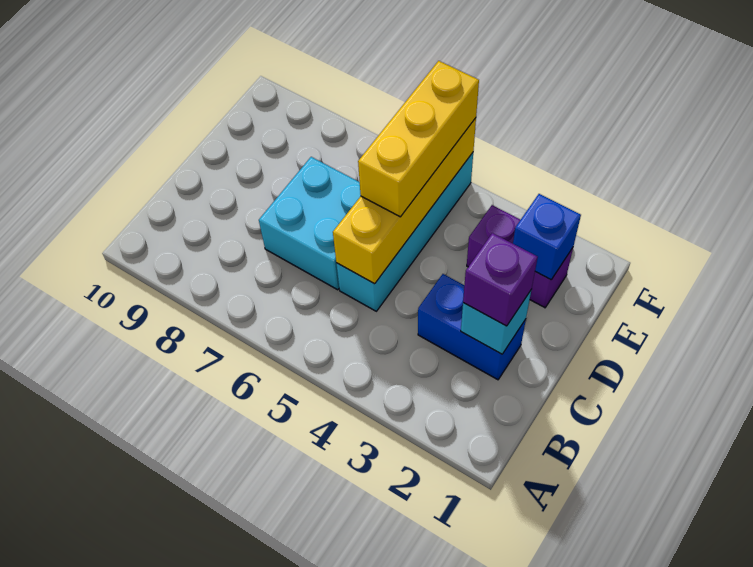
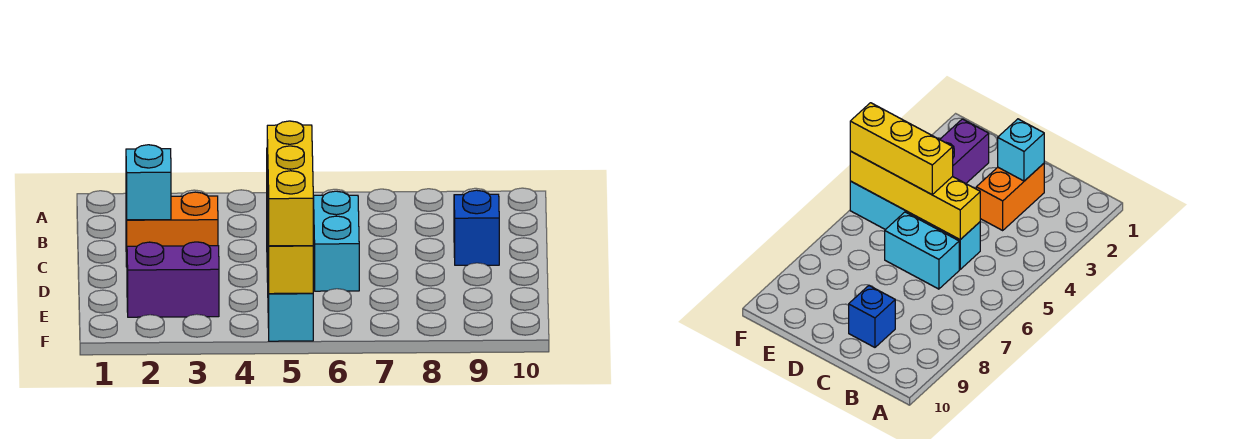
blue brick C2:C3 level 1 -> orange brick C2:C3 level 1
purple brick C2 level 3 -> none
cyan brick C6:D7 level 1 -> cyan brick C6:D6 level 1
blue brick E2 level 2 -> blue brick C9 level 1

